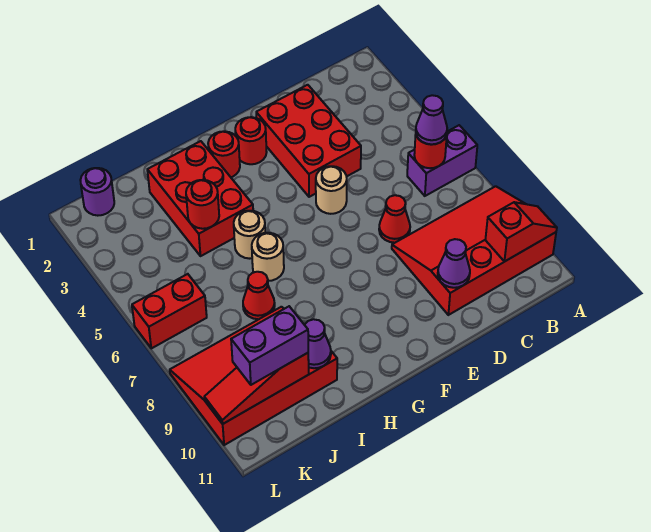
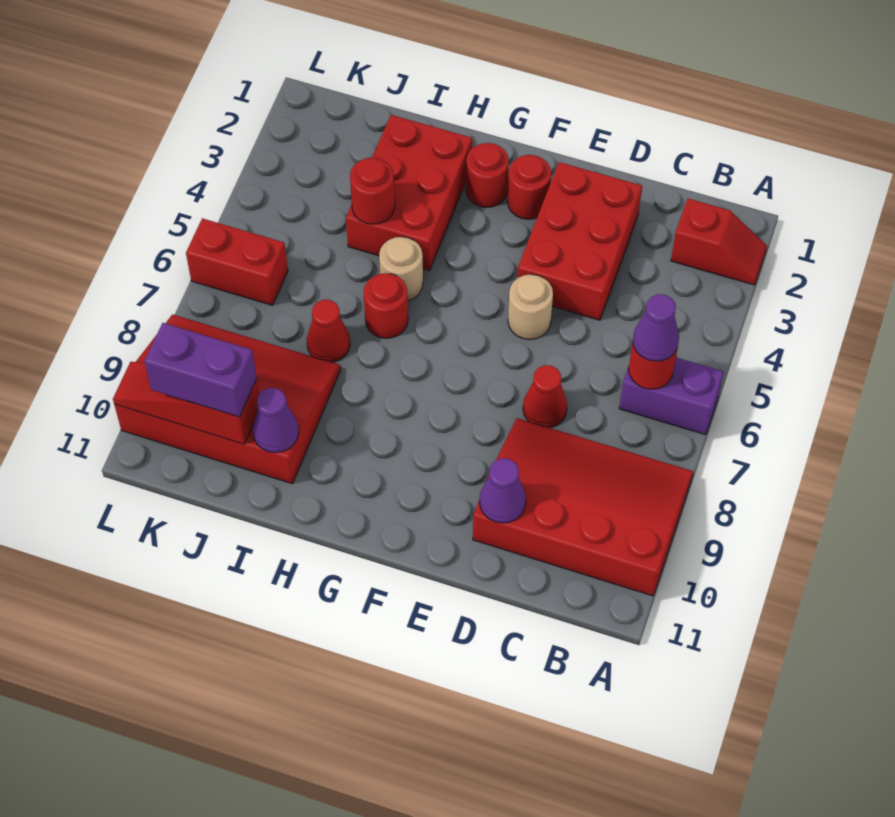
red slope A10:B10 level 2 top B -> red slope A2:B2 level 1 top B
tan round brick H6 level 1 -> red round brick H6 level 1
purple round brick K1 level 1 -> none

